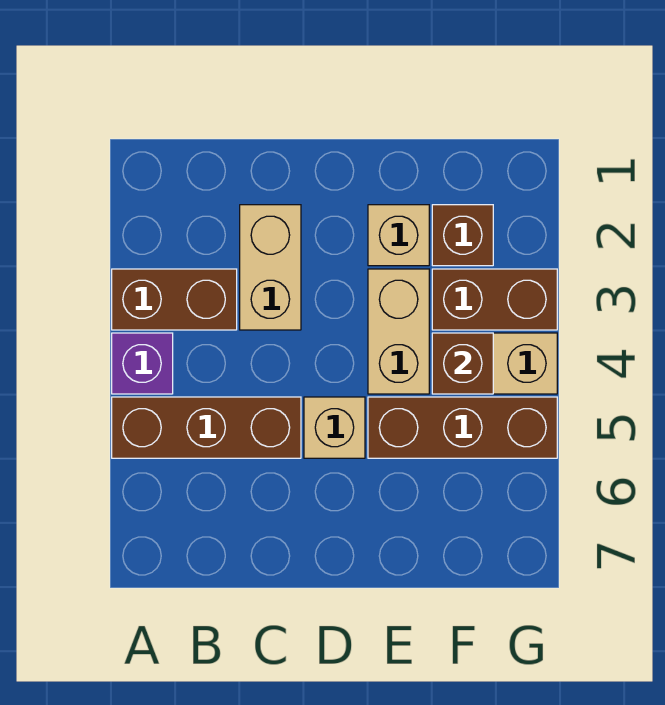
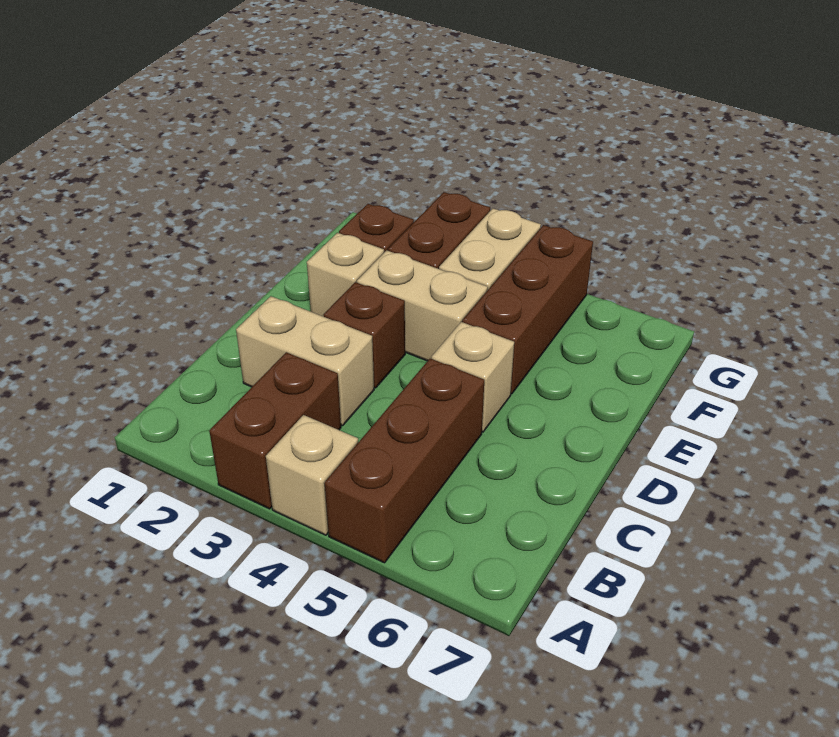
purple brick A4 level 1 -> tan brick A4 level 1
brown brick F4 level 2 -> brown brick D3 level 1

